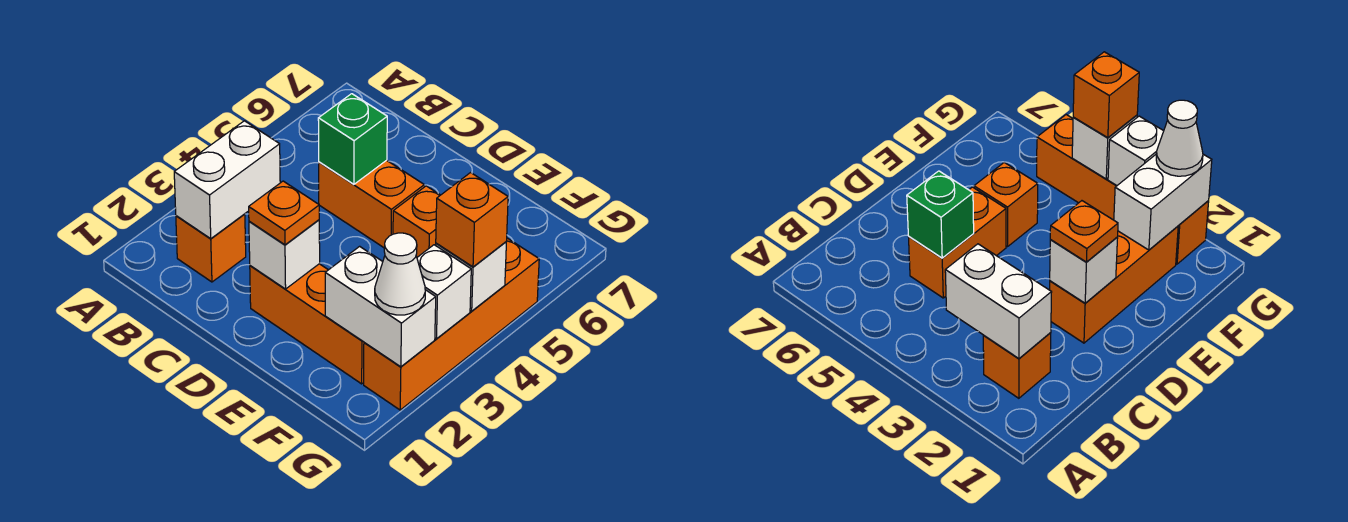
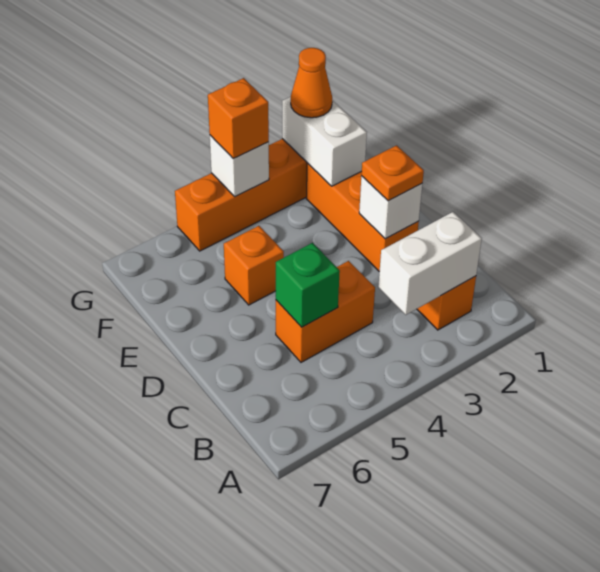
orange brick C5:D5 level 1 -> orange brick C4:C5 level 1
white cone G2 level 3 -> orange cone G2 level 3
white brick G3 level 2 -> none

